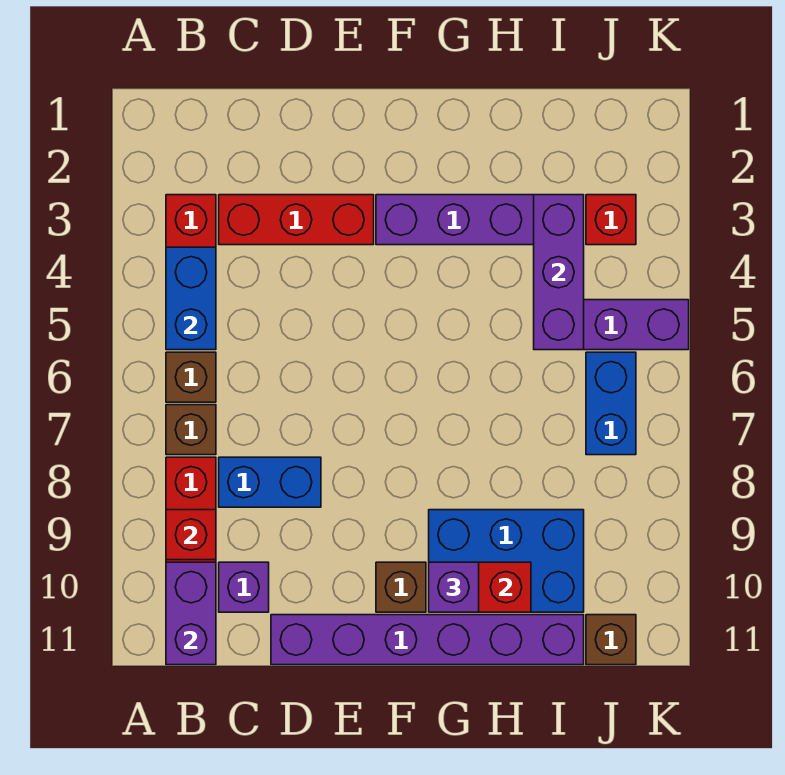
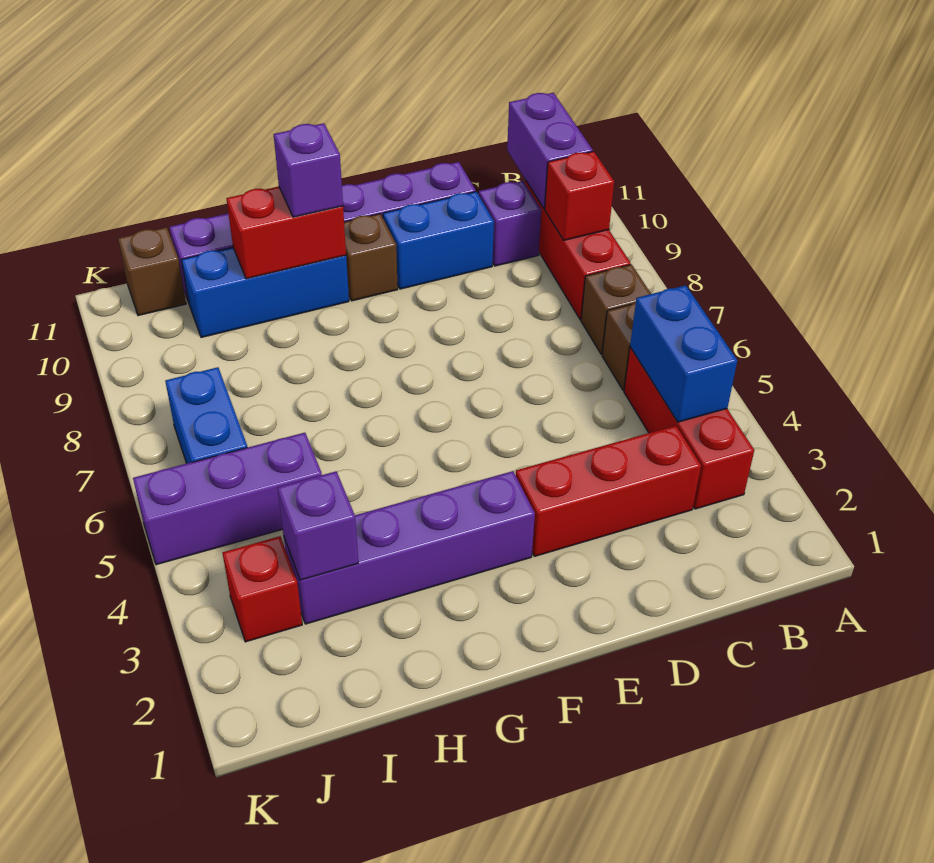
blue brick C8:D8 level 1 -> blue brick D10:E10 level 1
blue brick G9:I10 level 1 -> blue brick G10:I10 level 1
purple brick I3:I5 level 2 -> purple brick I3 level 2

